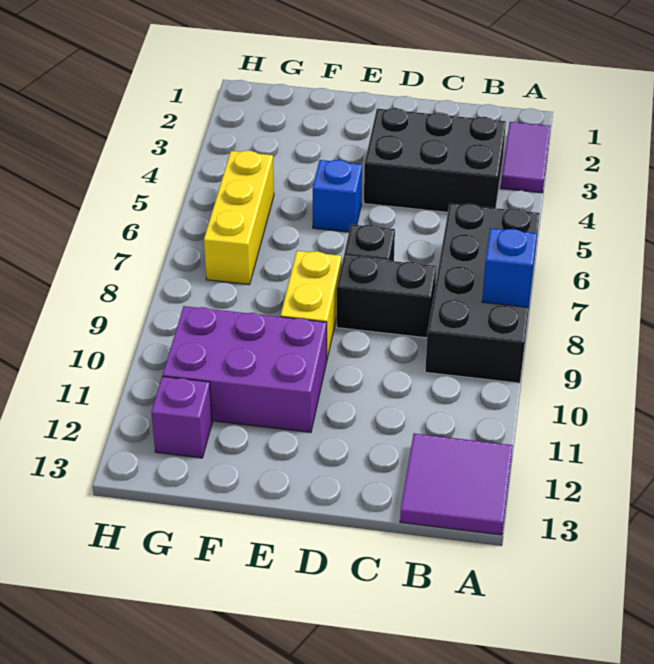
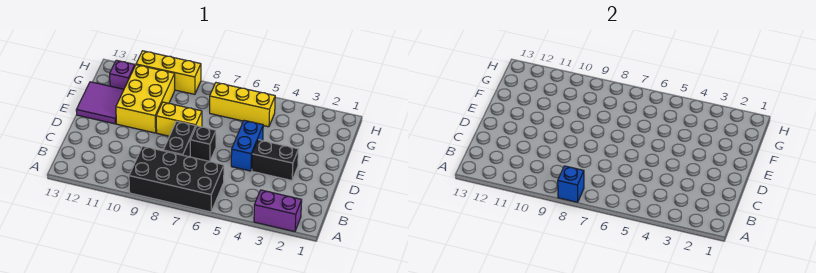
purple tile A2:A3 level 1 -> purple brick A2:A3 level 1
purple tile A12:B13 level 1 -> purple tile E12:F13 level 1
black brick B3:D4 level 1 -> black brick D3:D4 level 1
blue brick E5 level 1 -> blue brick D5:E5 level 1
purple brick E10:G11 level 1 -> yellow brick E10:G11 level 1
none -> yellow brick H9:H11 level 1

